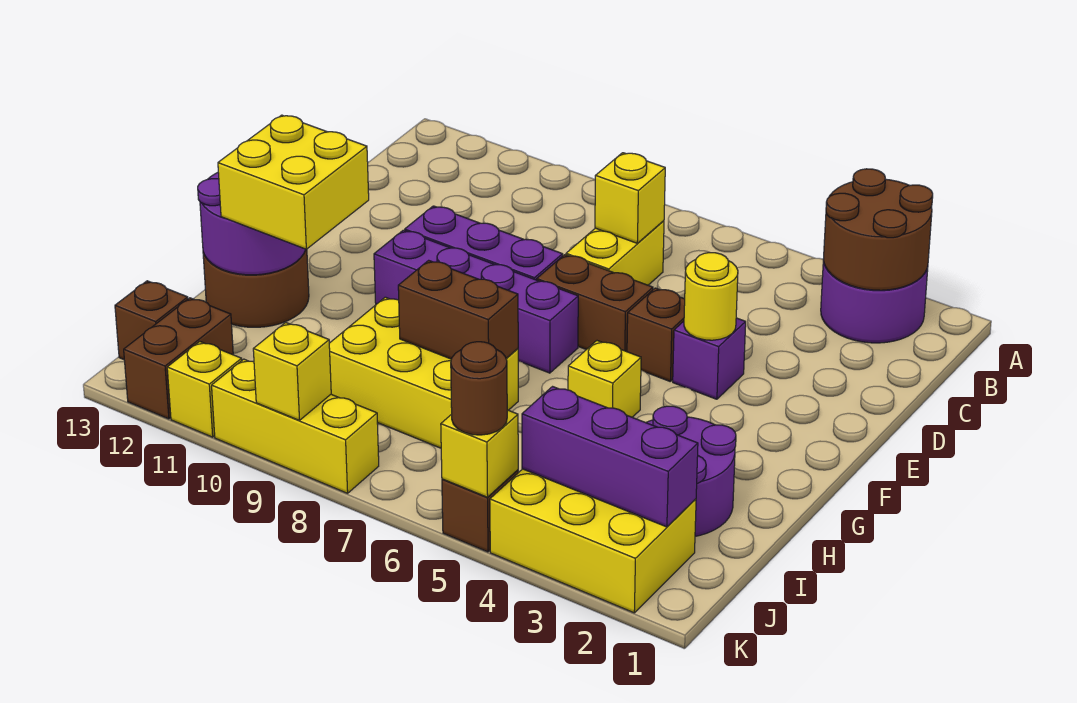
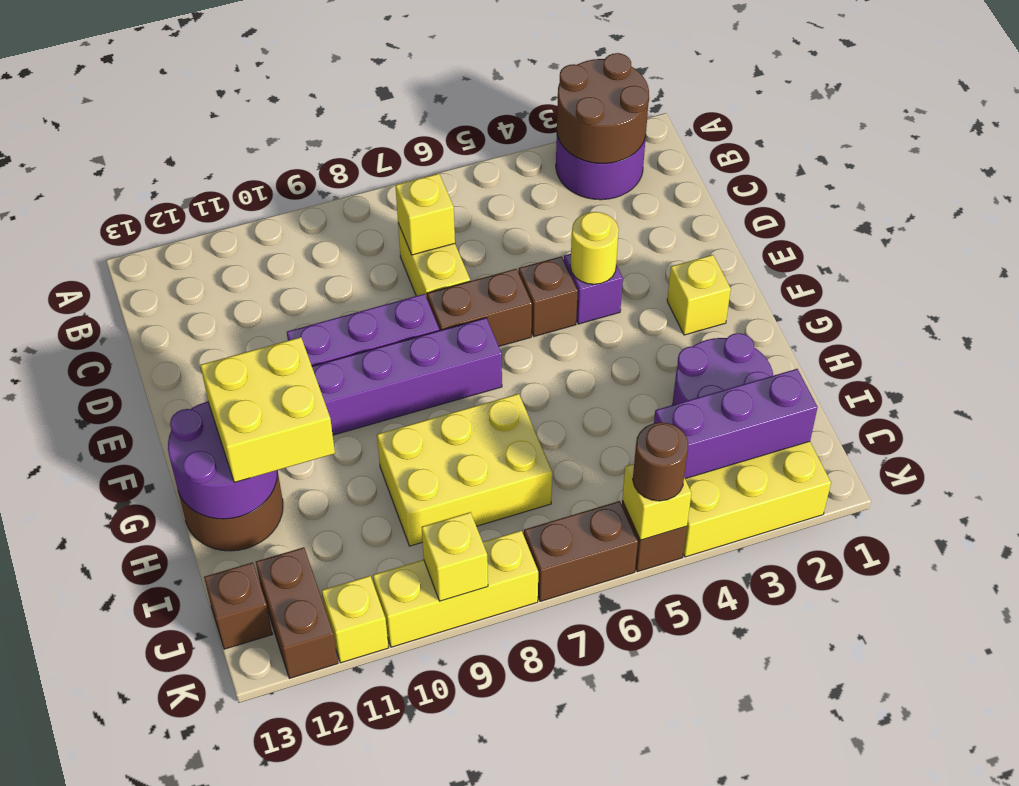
yellow brick G5 level 1 -> yellow brick F2 level 1
brown brick H7:H8 level 2 -> brown brick K6:K7 level 1

